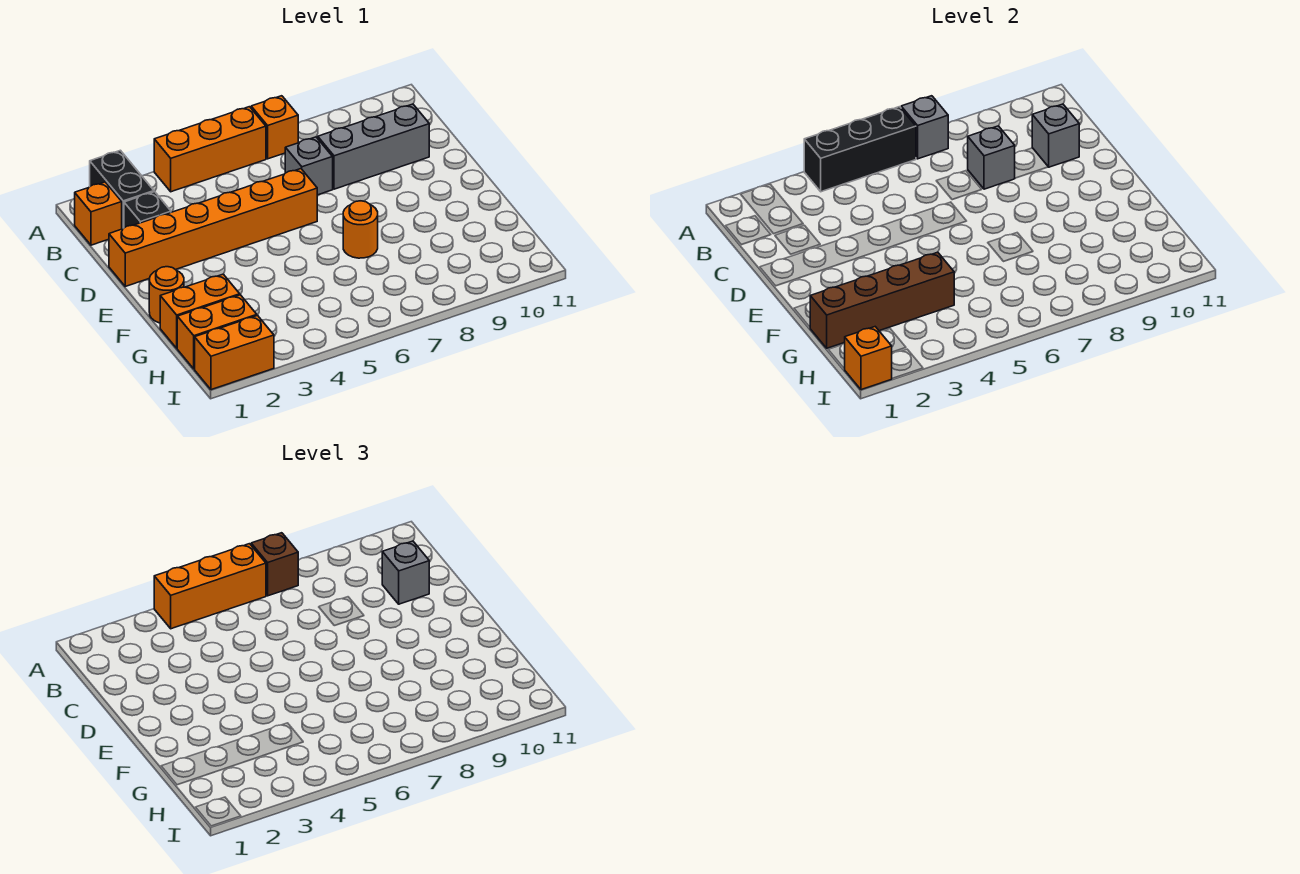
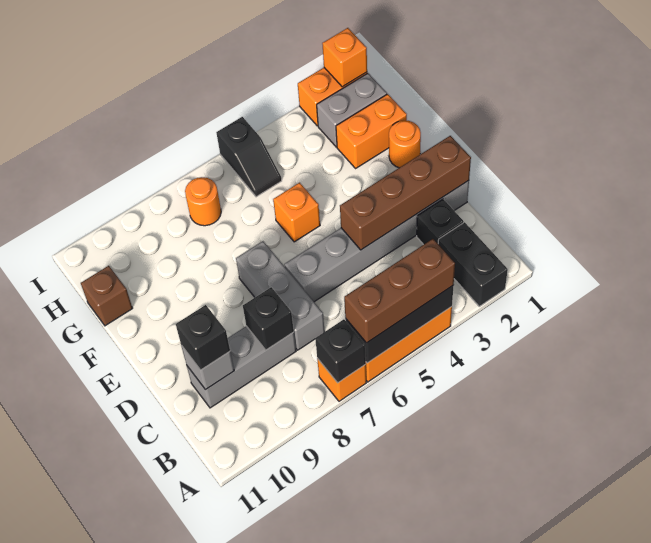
orange brick A4:A6 level 3 -> brown brick A4:A6 level 3
grey brick A7 level 2 -> black brick A7 level 2
brown brick A7 level 3 -> brown brick G11 level 1
orange brick B1 level 1 -> orange brick F5 level 1
grey brick C7 level 1 -> grey brick C7:E7 level 1
grey brick C8 level 2 -> black brick C8 level 2
grey brick C10 level 3 -> black brick C10 level 3
orange brick D1:D6 level 1 -> grey brick D1:D6 level 1
orange round brick F7 level 1 -> orange round brick H7 level 1
brown brick G1:G4 level 2 -> brown brick D1:D4 level 2
orange brick H1:H2 level 1 -> grey brick H1:H2 level 1
none -> black slope H5:I5 level 1 top I

